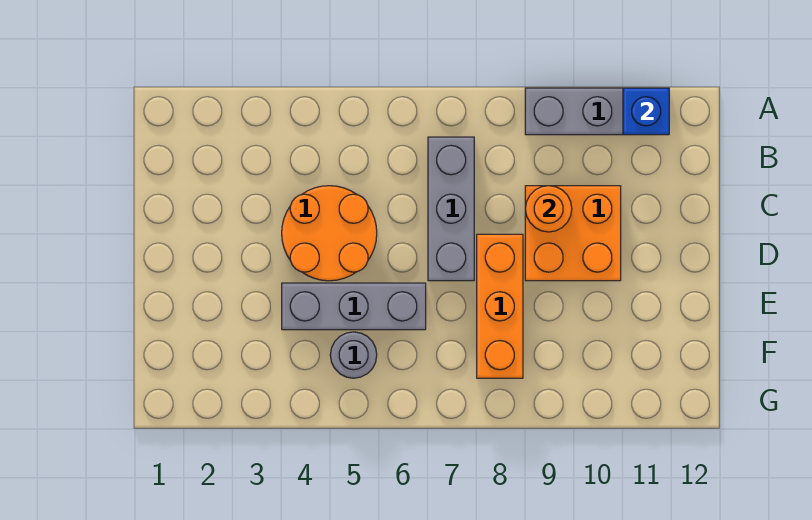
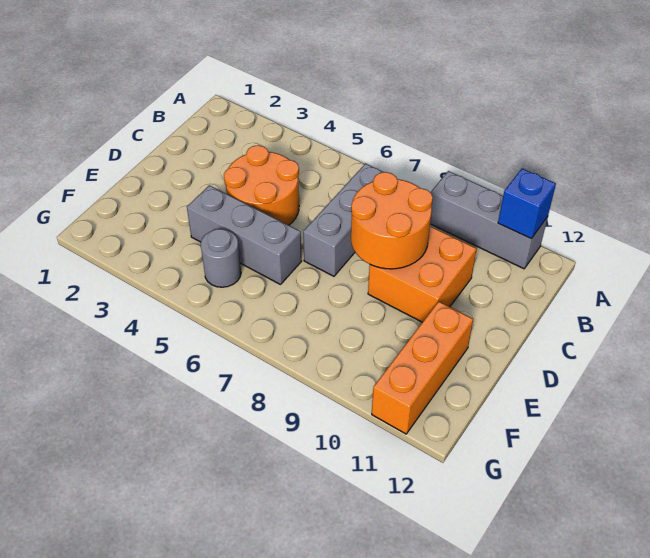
orange round brick C9 level 2 -> orange round brick C8:D9 level 2
orange brick D8:F8 level 1 -> orange brick E11:G11 level 1

